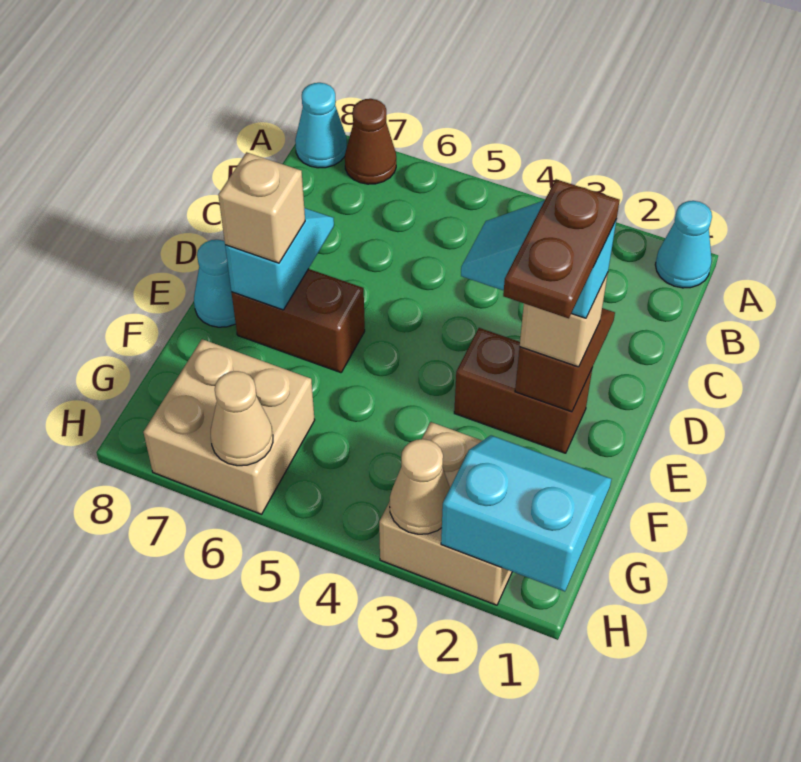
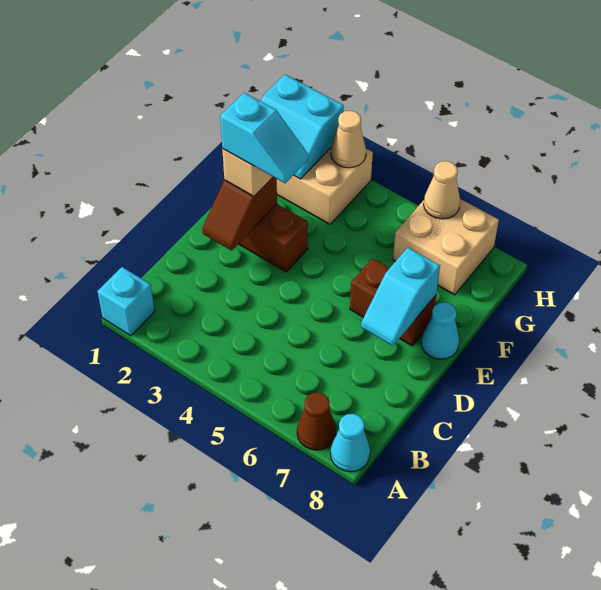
cyan cone A1 level 1 -> cyan brick A1 level 1
brown plate E2:F2 level 5 -> none
tan brick E7 level 3 -> none

